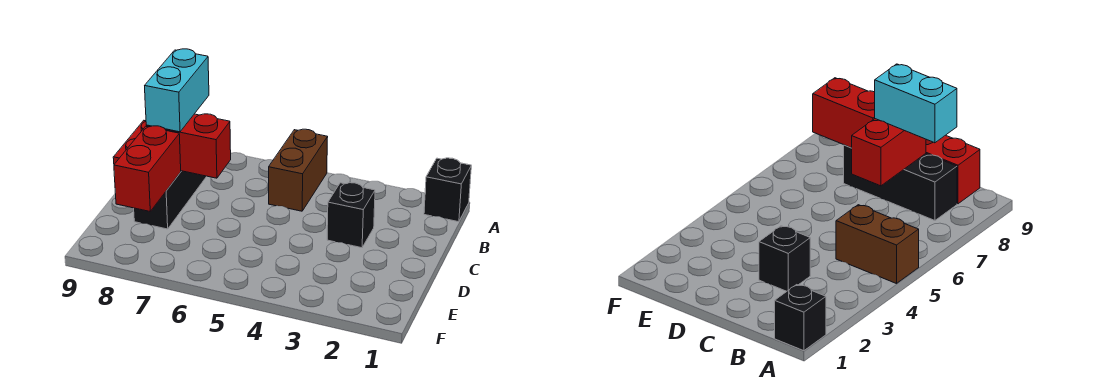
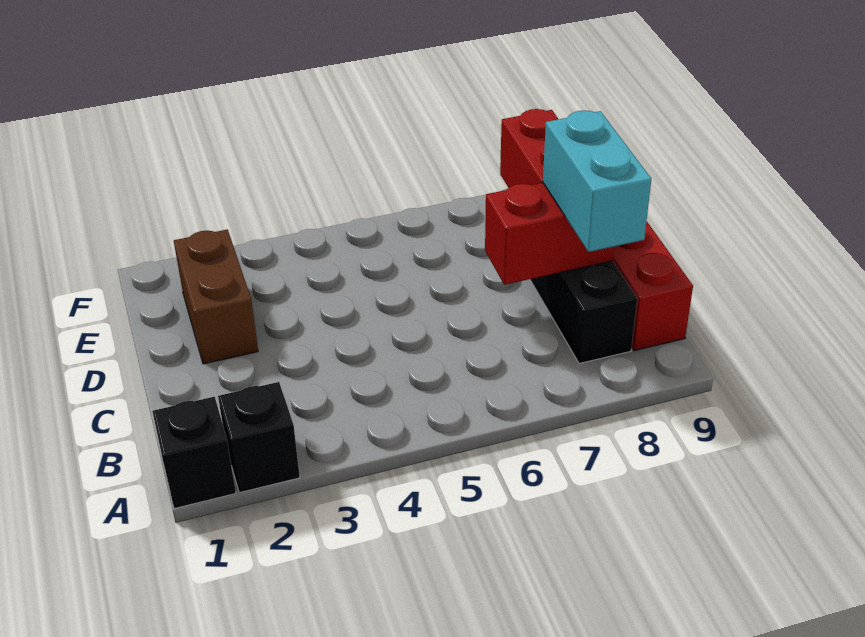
brown brick A5:B5 level 1 -> brown brick D2:E2 level 1
black brick C3 level 1 -> black brick A2 level 1

